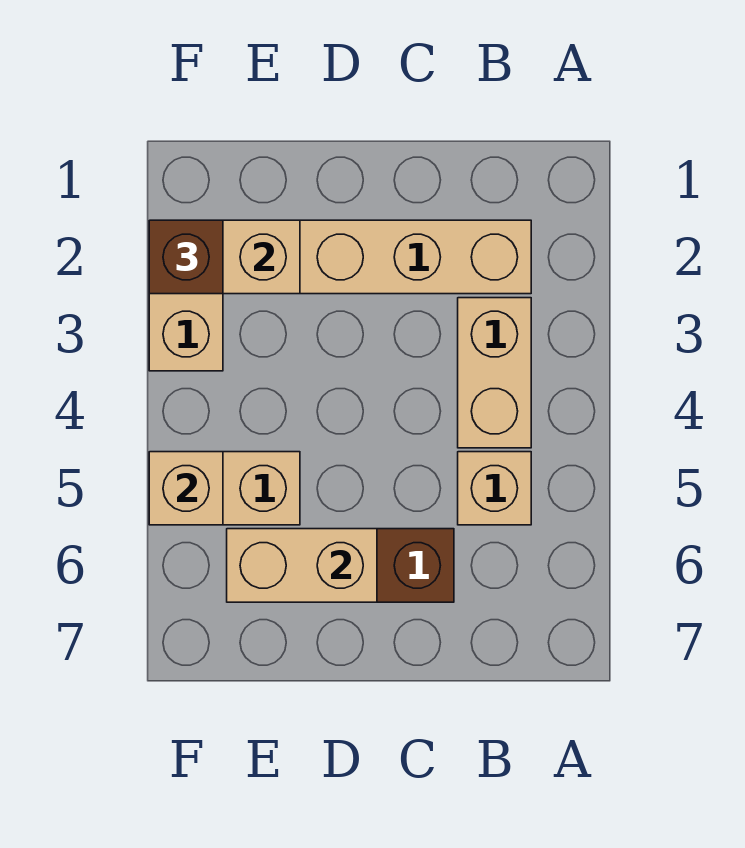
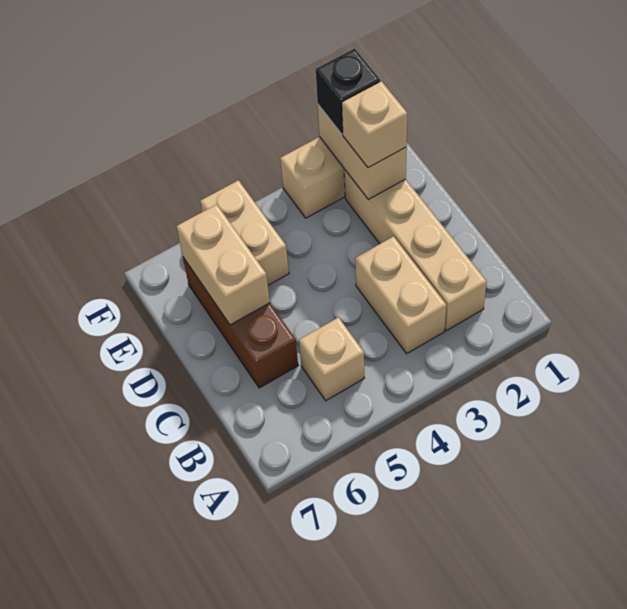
tan brick B3:B4 level 1 -> tan brick B3:C3 level 1
brown brick F2 level 3 -> black brick F2 level 3
tan brick F5 level 2 -> tan brick E2 level 3

